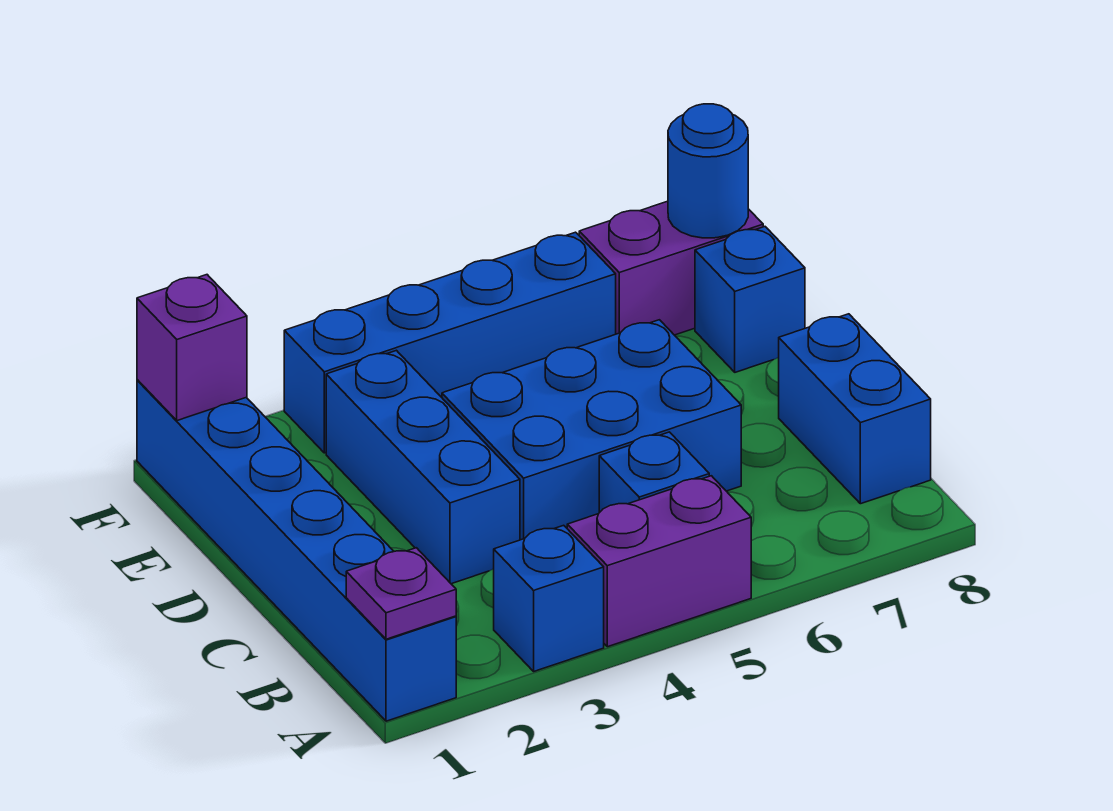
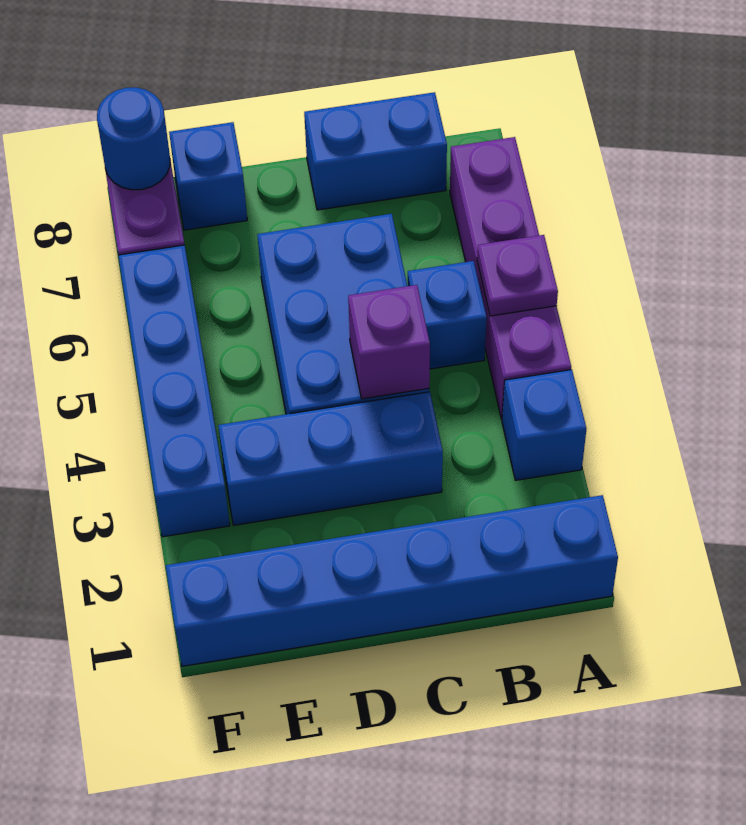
purple plate A1 level 2 -> purple plate A5 level 2
purple brick A4:A5 level 1 -> purple brick A4:A7 level 1
purple brick F1 level 2 -> purple brick C4 level 2

